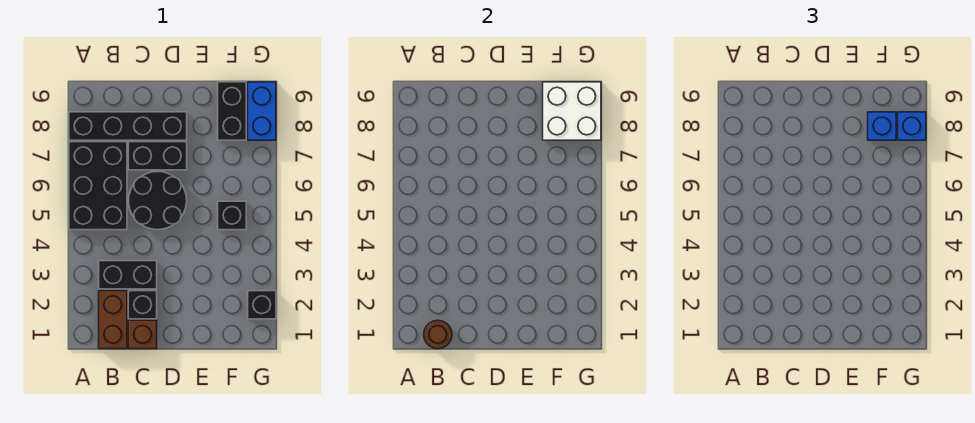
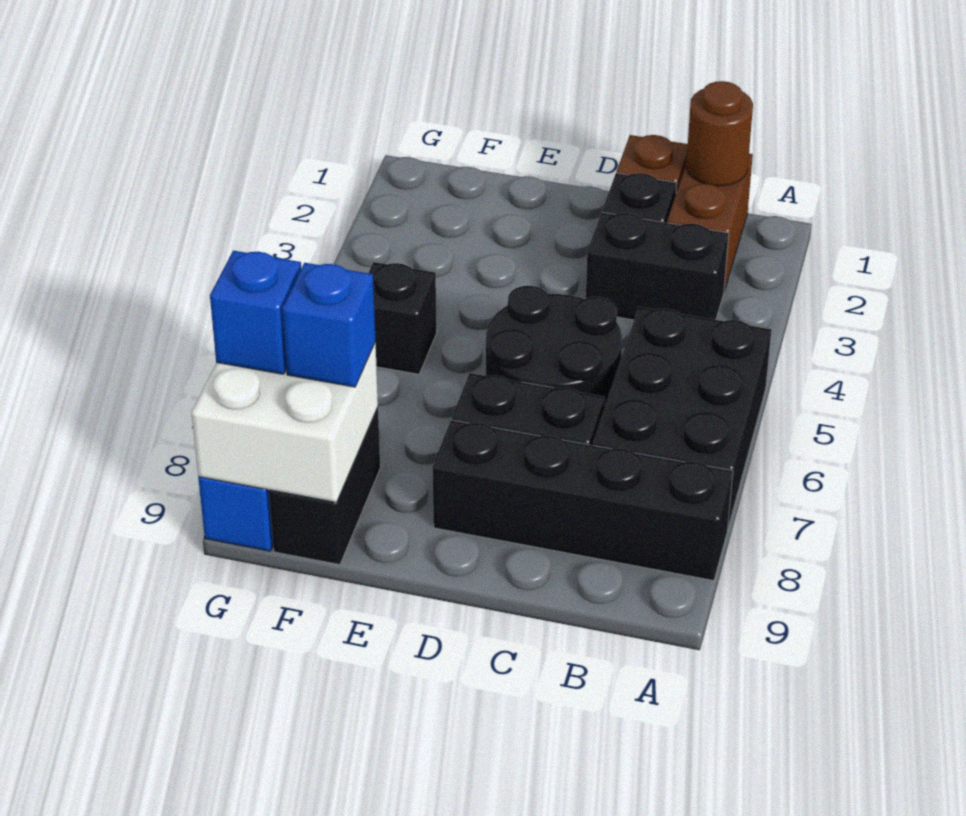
black brick G2 level 1 -> none

